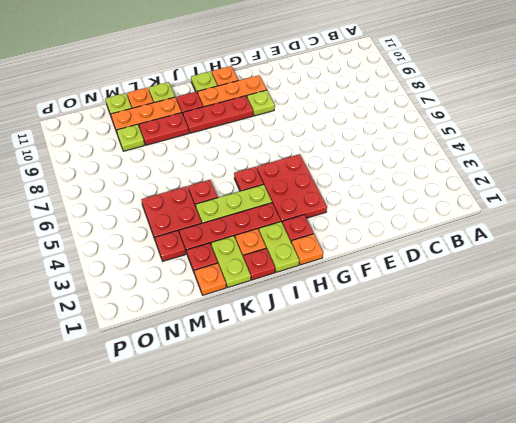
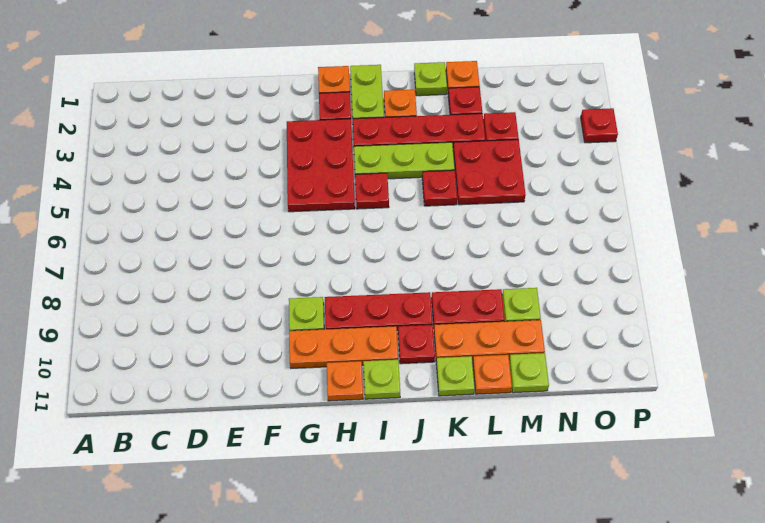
red plate J1 level 1 -> red plate P3 level 1
lime plate K1:K2 level 1 -> lime plate K1 level 1

